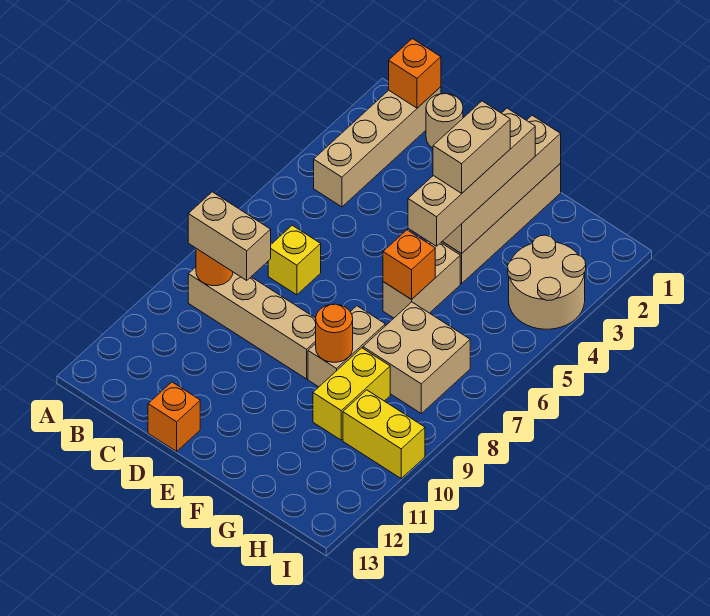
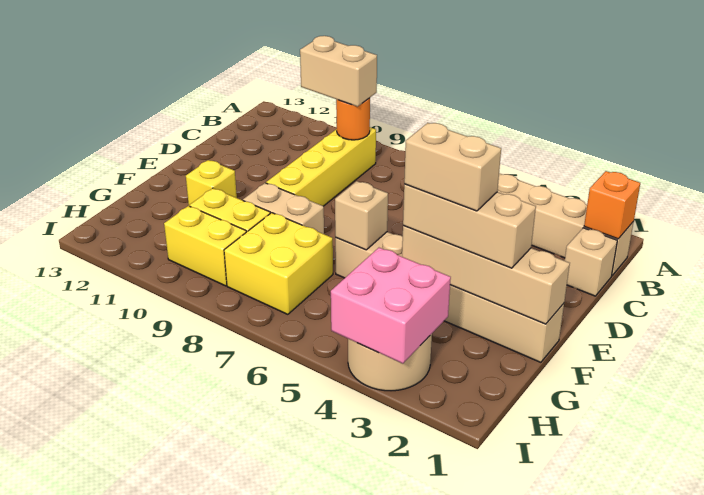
tan brick B9:E9 level 1 -> yellow brick B9:E9 level 1
tan brick B9:C9 level 3 -> tan brick B9:B10 level 3
tan round brick C1 level 1 -> tan brick C1 level 1
yellow brick C7 level 1 -> yellow brick F11 level 1
orange brick D13 level 1 -> none
tan brick F2:F5 level 3 -> tan brick F2:F4 level 3
orange brick F6 level 2 -> tan brick F6 level 2
orange round brick F9 level 2 -> none
tan brick G7:H8 level 1 -> yellow brick G7:H8 level 1
none -> pink brick H3:I4 level 2
yellow brick H10:I10 level 1 -> yellow brick H9:H10 level 1

